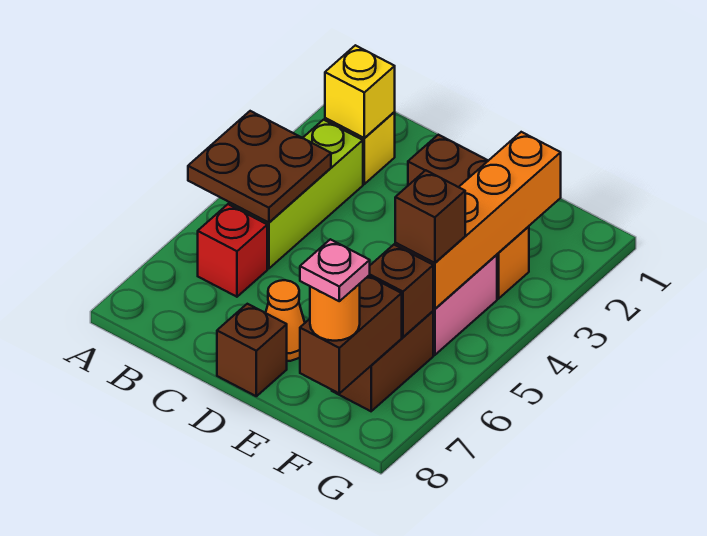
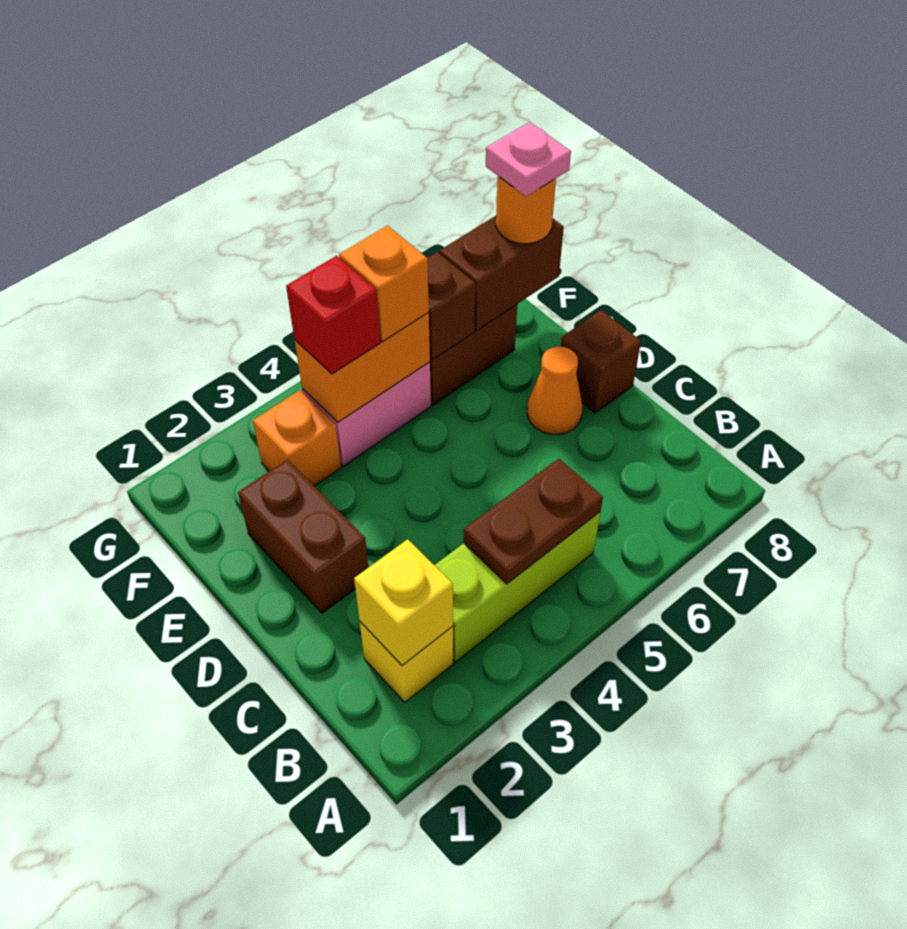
brown plate A4:B5 level 2 -> brown plate B4:B5 level 2
red brick B6 level 1 -> red brick F4 level 3
orange brick F2:F5 level 2 -> orange brick F4:F5 level 2
brown brick F5 level 3 -> orange brick F5 level 3

